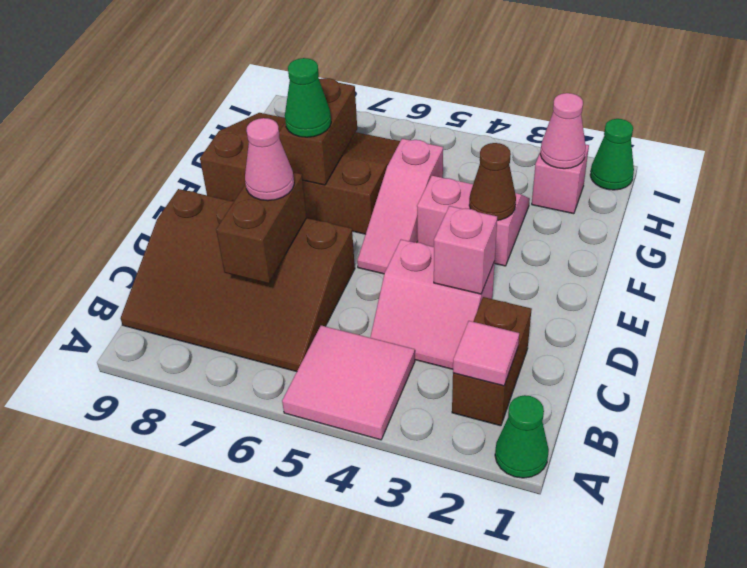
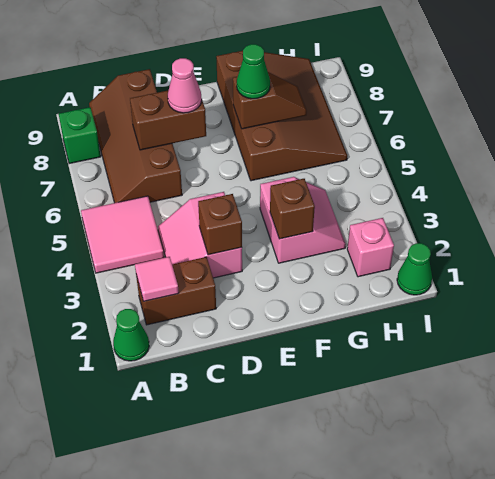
none -> green brick A8 level 1
brown slope B6:D9 level 1 top D -> brown slope B6:C9 level 1 top C
pink brick D3 level 2 -> brown brick D3 level 2
pink slope E5:G5 level 1 top G -> none
brown cone F3 level 2 -> brown brick F3 level 2
brown brick F7:G7 level 2 -> brown slope F7:G7 level 2 top F
pink cone H2 level 2 -> none

